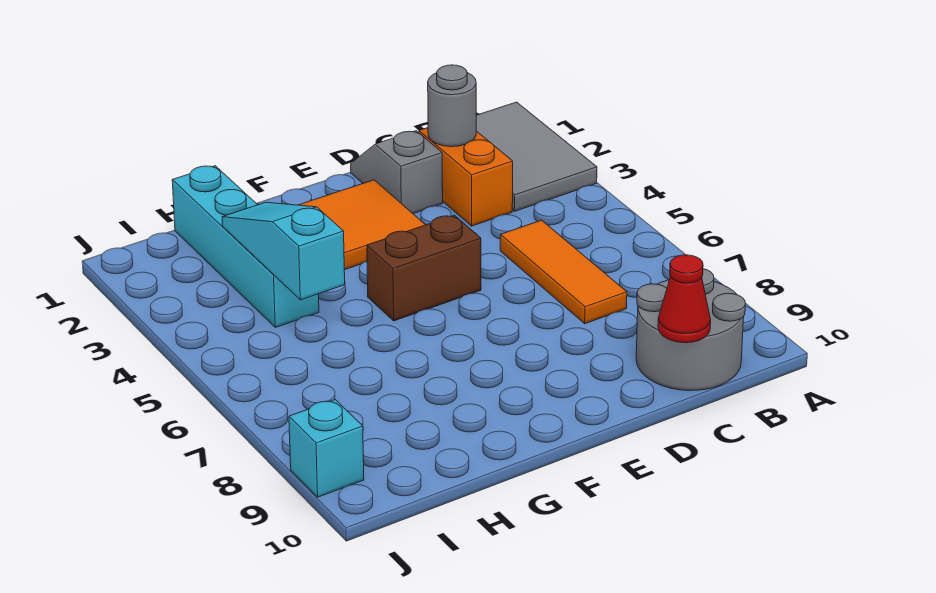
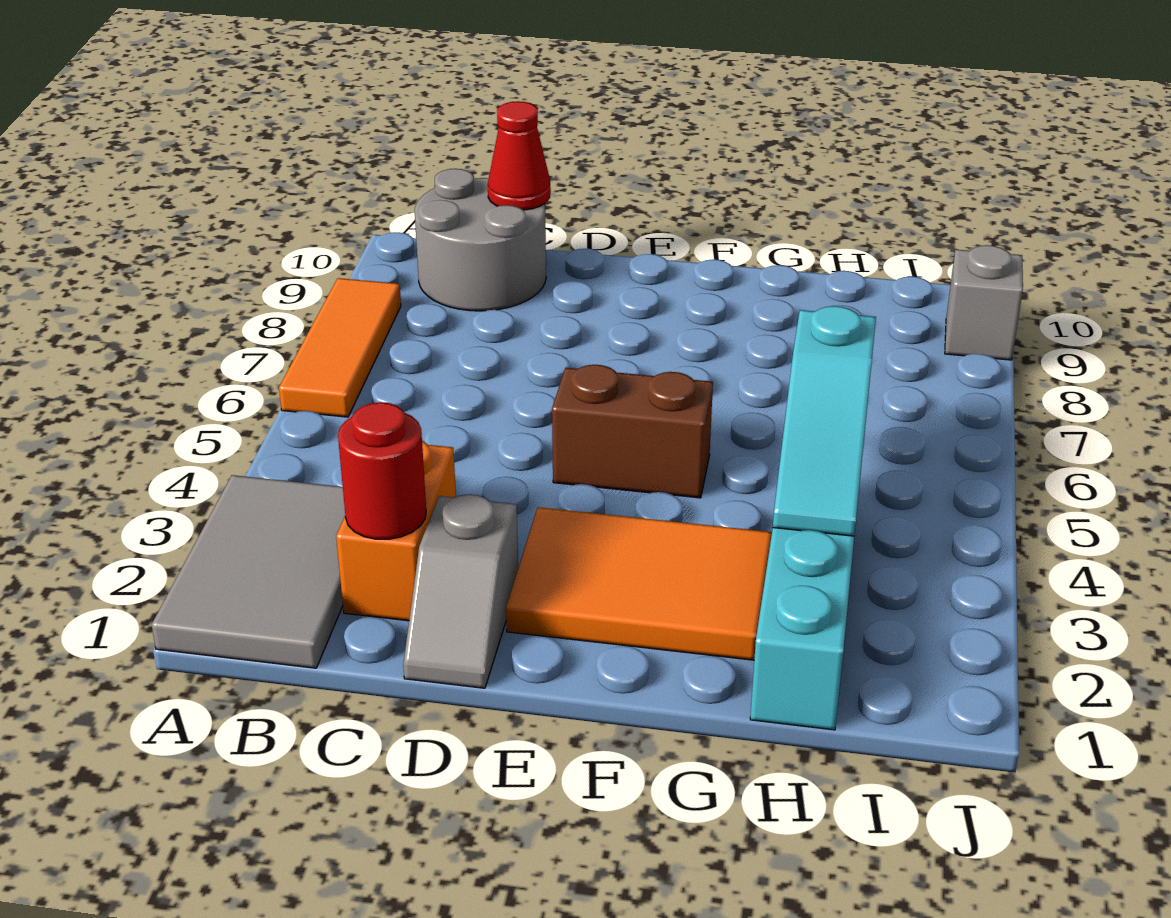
grey round brick C2 level 2 -> red round brick C2 level 2
orange tile C5:C7 level 1 -> orange tile A6:A8 level 1
cyan brick J9 level 1 -> grey brick J9 level 1

